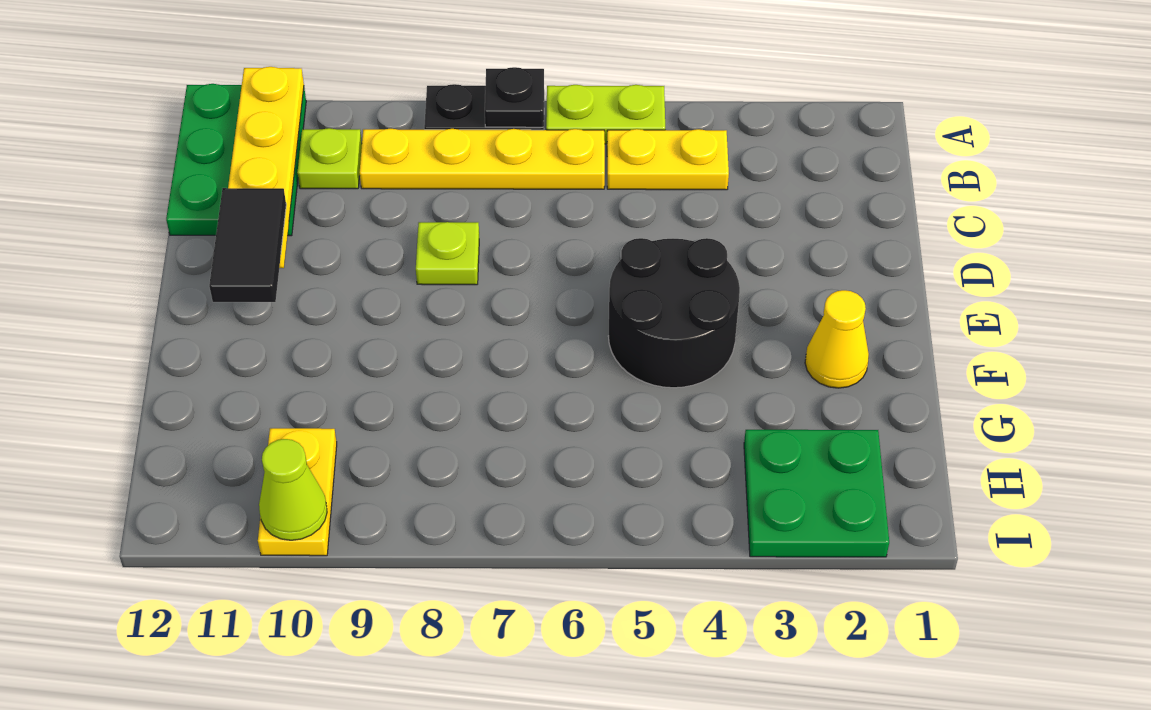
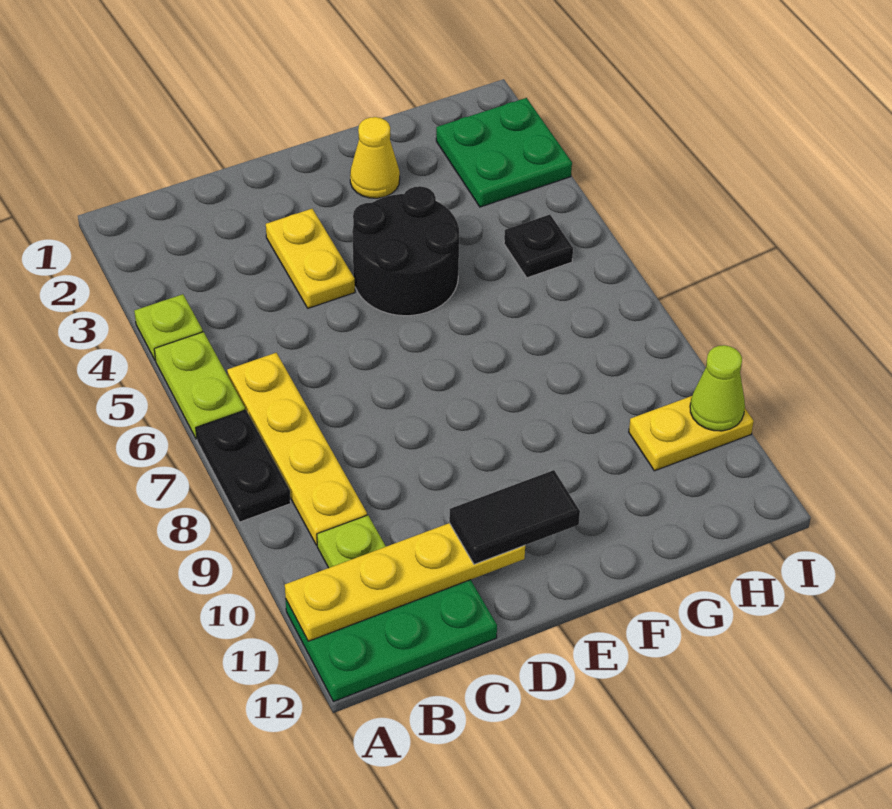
black plate A7 level 2 -> black plate H5 level 1
yellow plate B4:B5 level 1 -> yellow plate D3:D4 level 1
lime plate D8 level 1 -> lime plate A4 level 1

